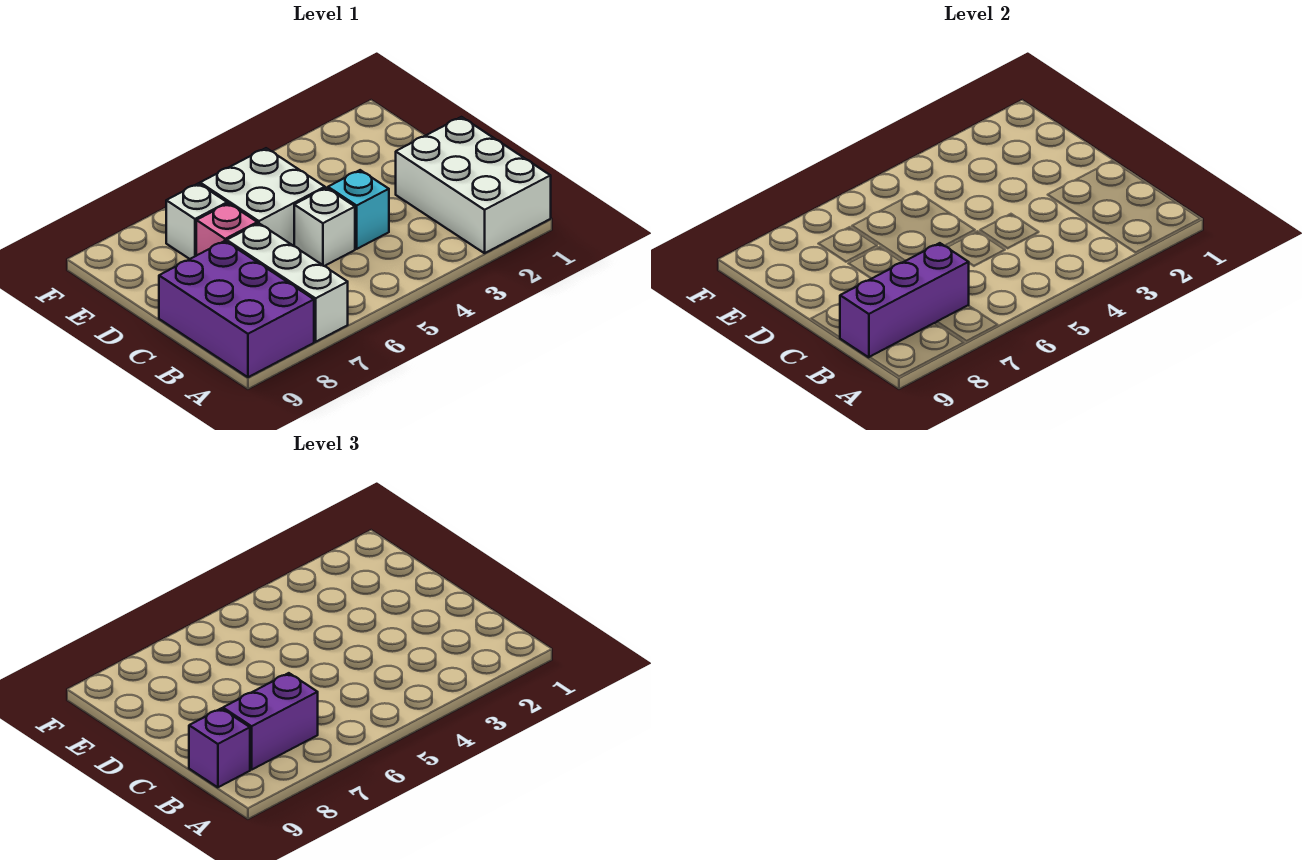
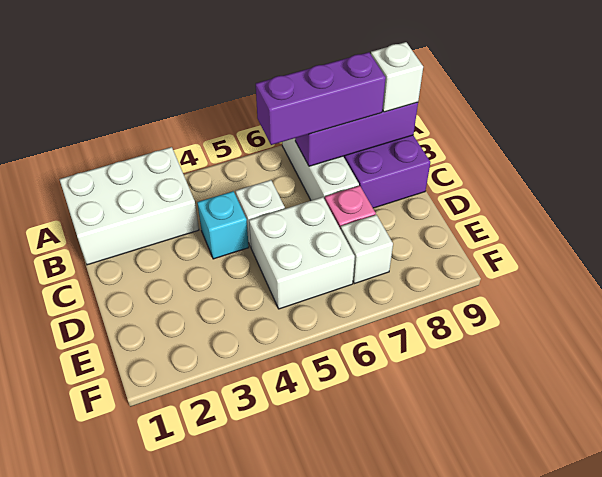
white brick A1:C2 level 1 -> white brick A1:B3 level 1
purple brick B7:B8 level 3 -> purple brick B6:B8 level 3
purple brick B9 level 3 -> white brick B9 level 3

